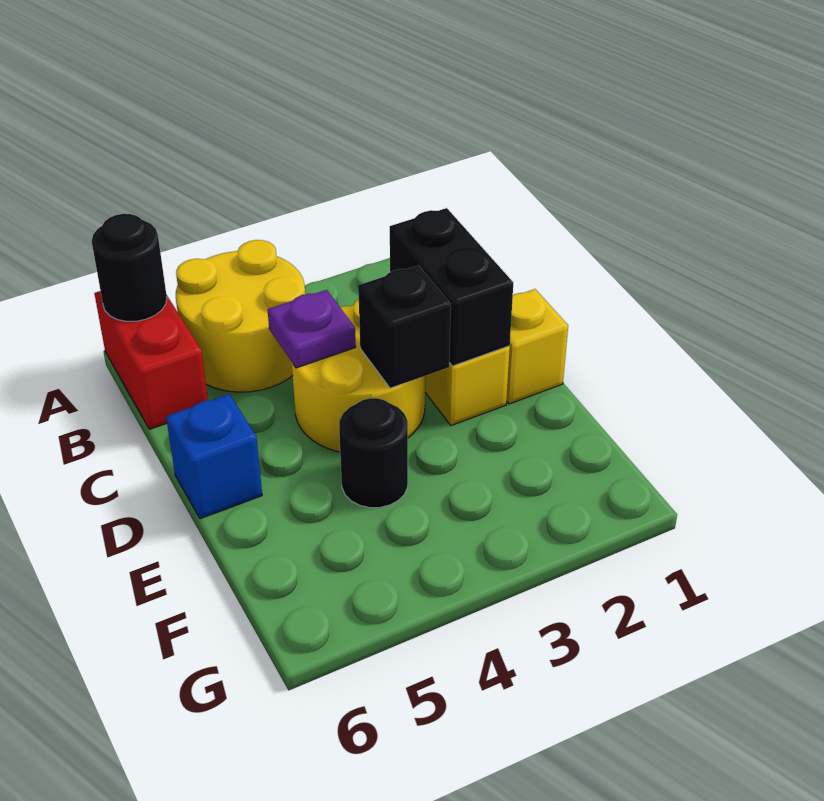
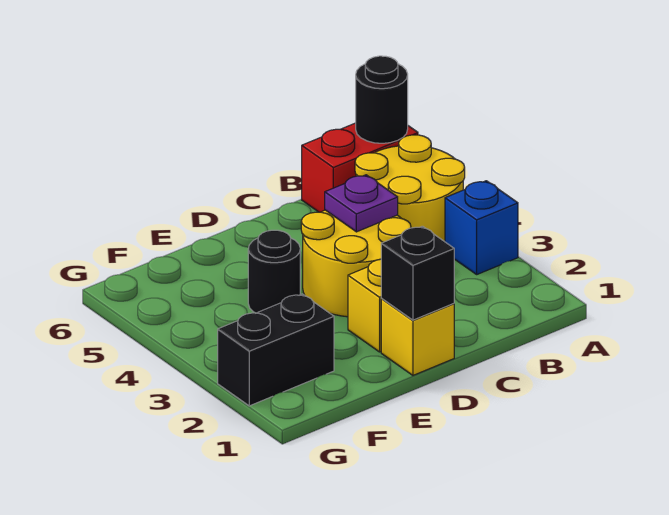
black brick C2:D2 level 2 -> black brick F2:G2 level 1
black brick D3 level 2 -> black brick D1 level 2
blue brick D6 level 1 -> blue brick A3 level 1

